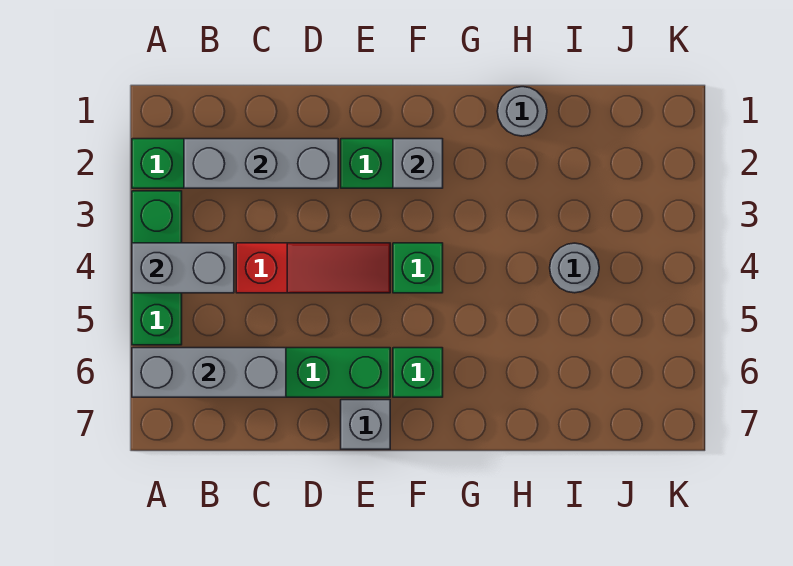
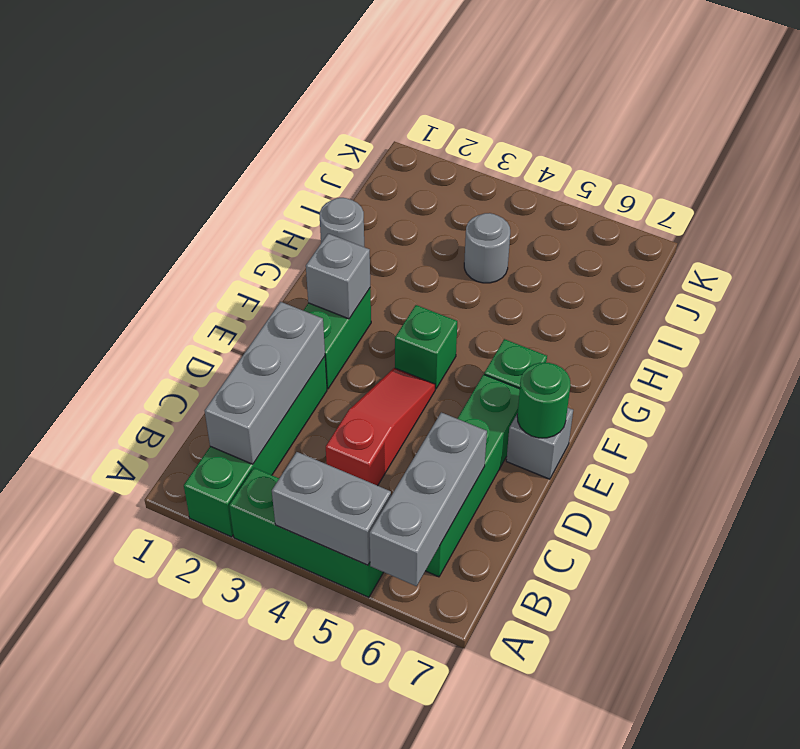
grey brick A4:B4 level 2 -> grey brick A4:A5 level 2
none -> green round brick E7 level 2

